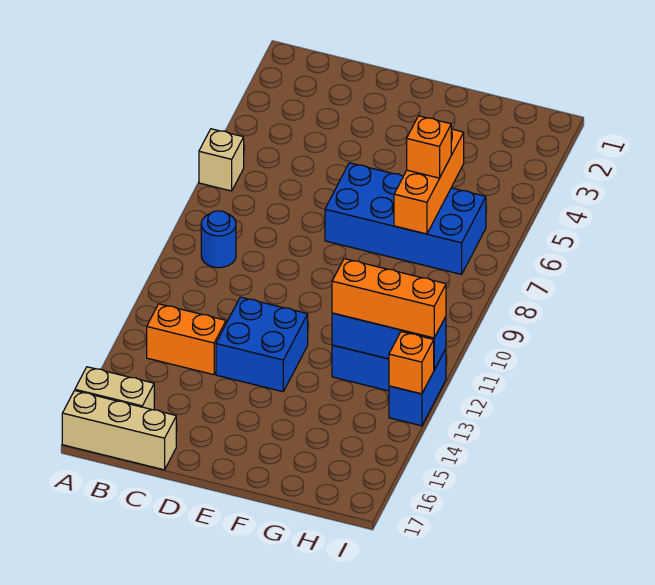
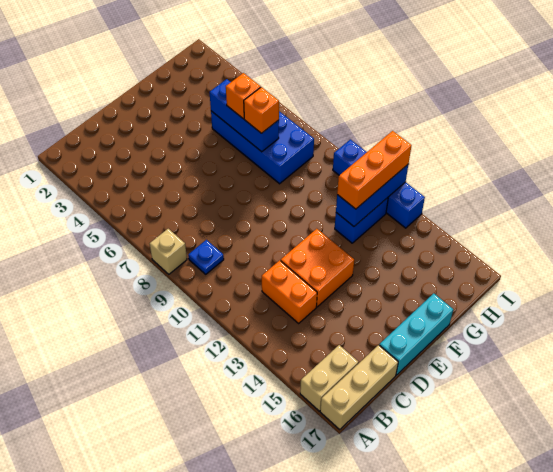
tan brick A6 level 1 -> tan brick A8 level 1
blue round brick B9 level 1 -> blue plate B9 level 1
orange brick B13:C13 level 1 -> orange brick C12:C13 level 1
blue brick D12:E13 level 1 -> orange brick D12:E13 level 1
none -> cyan brick D17:F17 level 1
blue brick E6:H7 level 1 -> blue brick G5:H8 level 1
orange brick G5:G7 level 2 -> blue brick G5:G7 level 2
blue brick I12:I13 level 1 -> blue brick I10:I13 level 1
orange brick I13 level 2 -> orange brick G7 level 3

